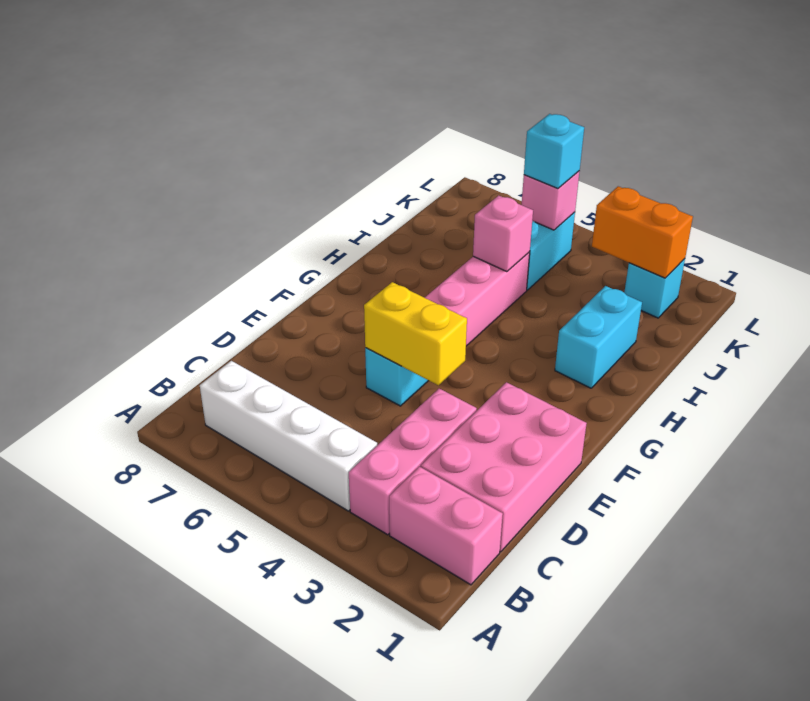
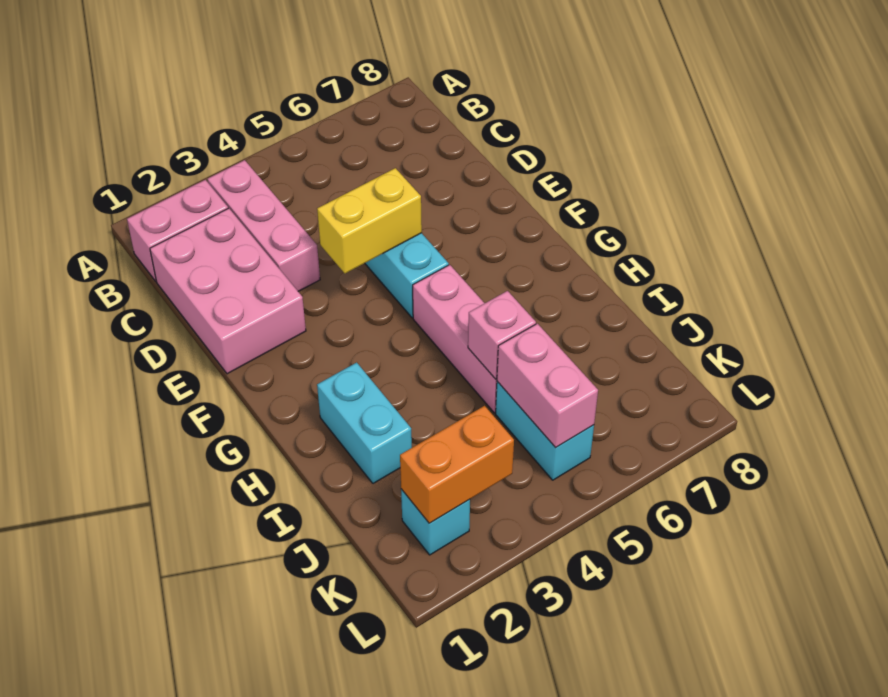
white brick B4:B7 level 1 -> none
pink brick K5 level 2 -> pink brick J5:K5 level 2
cyan brick K5 level 3 -> none

